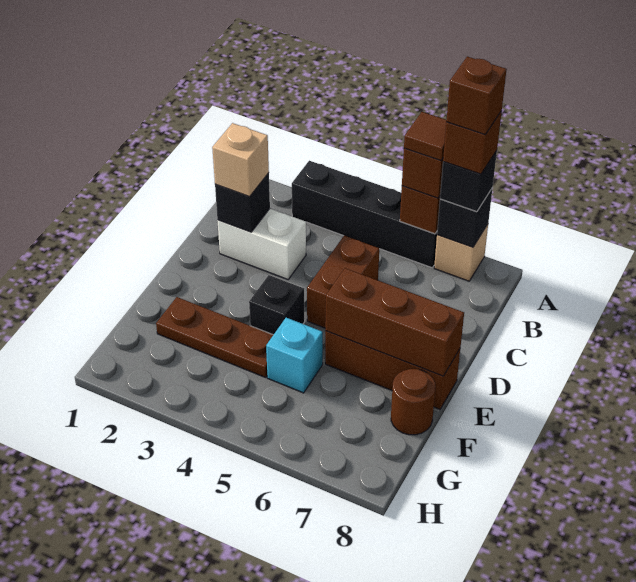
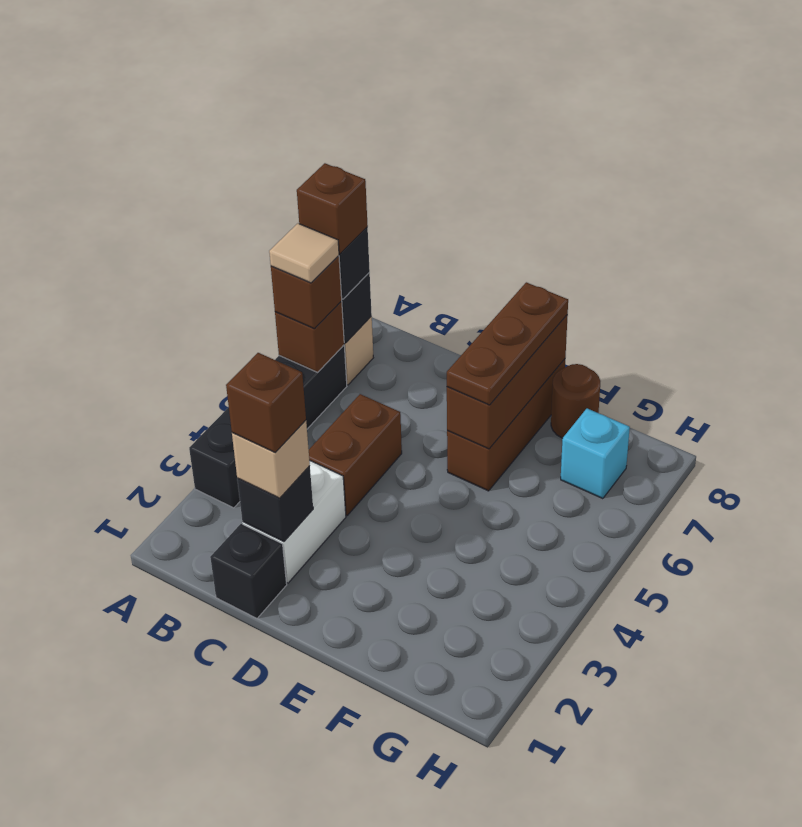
brown tile A6 level 4 -> tan tile A6 level 4
brown brick A7 level 5 -> brown brick C2 level 4
brown brick C5:D5 level 1 -> brown brick C4:C5 level 1
black brick E4 level 1 -> black brick C1 level 1
brown plate F2:F4 level 1 -> brown plate E6:E8 level 3
cyan brick F5 level 1 -> cyan brick G7 level 1

